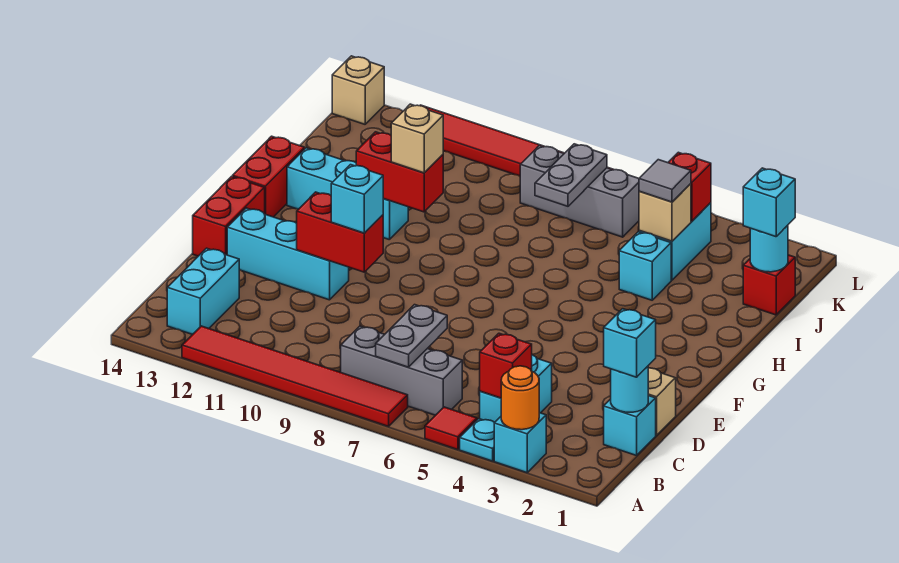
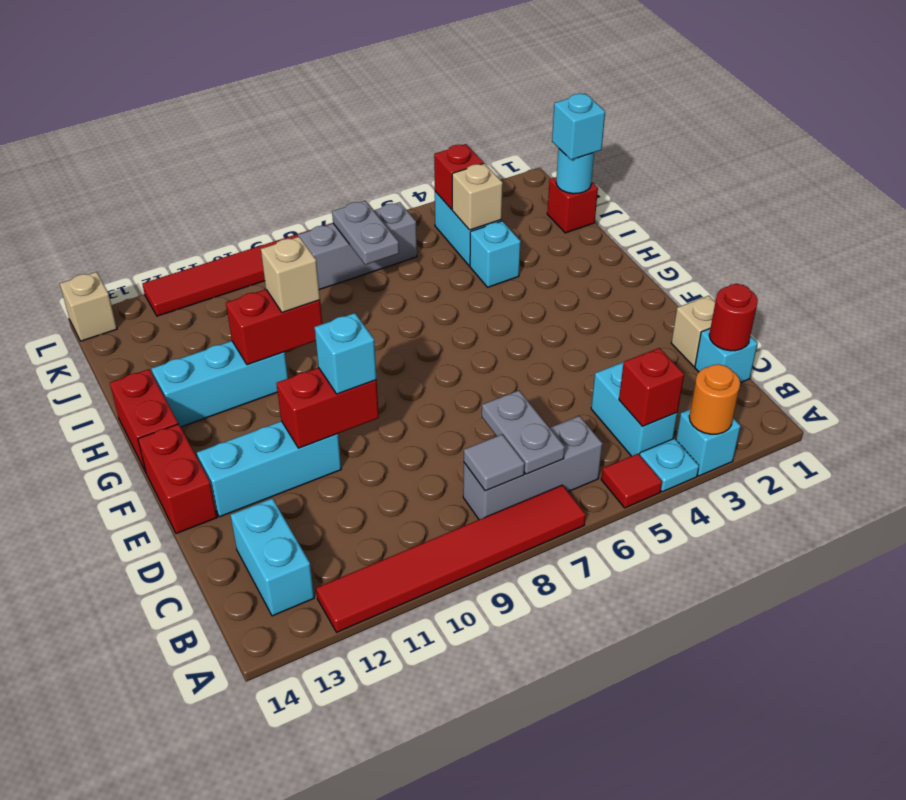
cyan round brick C1 level 2 -> red round brick C1 level 2
cyan brick C1 level 3 -> none
grey tile J4 level 3 -> grey tile B8 level 2

